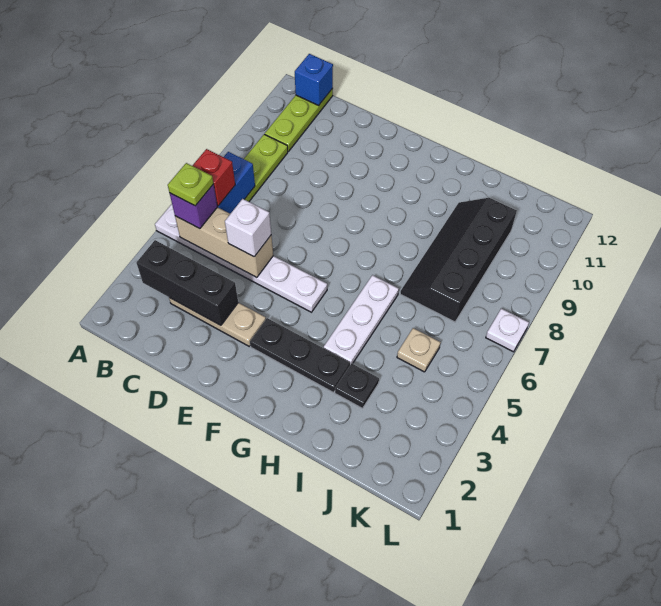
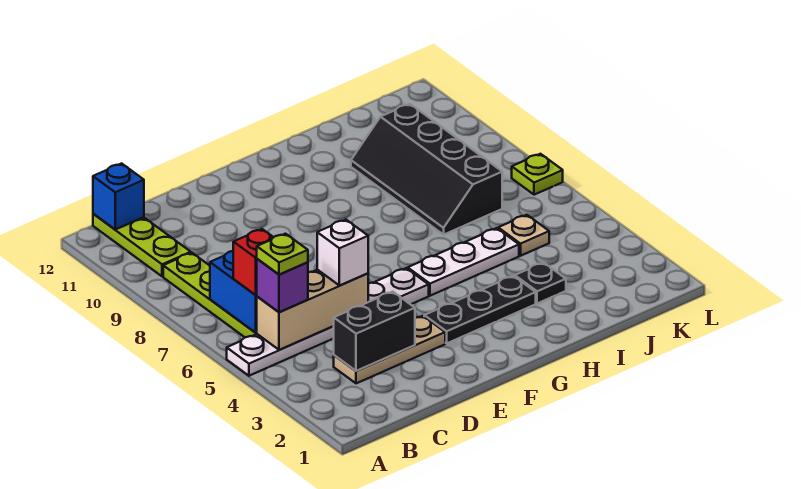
black brick B3:D3 level 2 -> black brick C3:D3 level 2
white plate H4:H6 level 1 -> white plate G5:I5 level 1
white plate L7 level 1 -> lime plate L7 level 1

